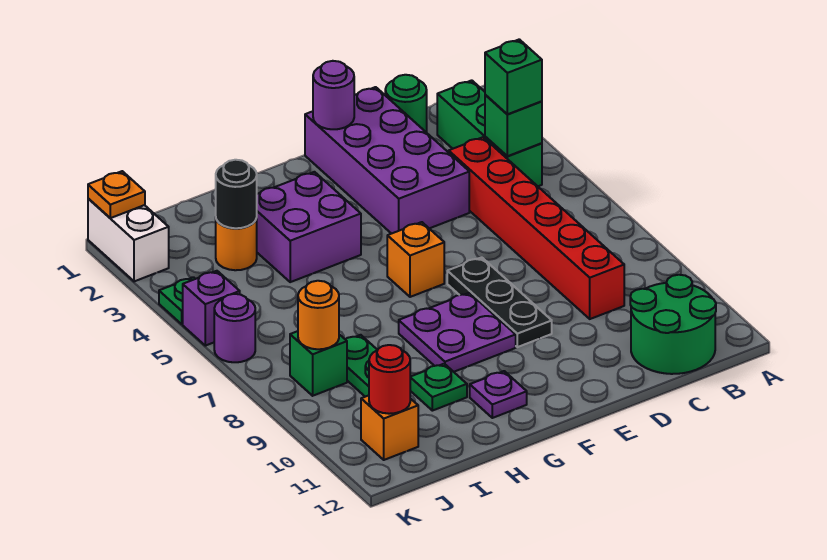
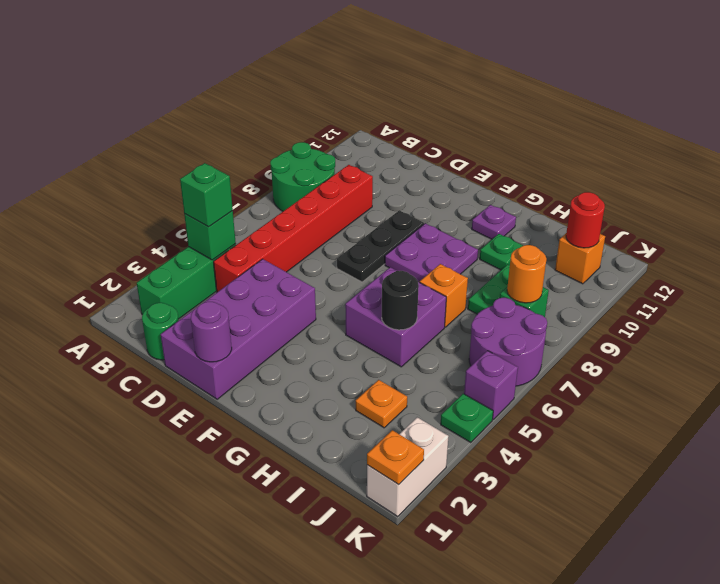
green round brick B11:C12 level 1 -> green round brick A8:B9 level 1
orange brick F6 level 1 -> orange brick H7 level 1
purple brick G3:H4 level 1 -> purple brick G5:H6 level 1
orange round brick I3 level 1 -> orange plate I3 level 1
black round brick I3 level 2 -> black round brick H5 level 2
purple round brick K6 level 1 -> purple round brick J6:K7 level 1

